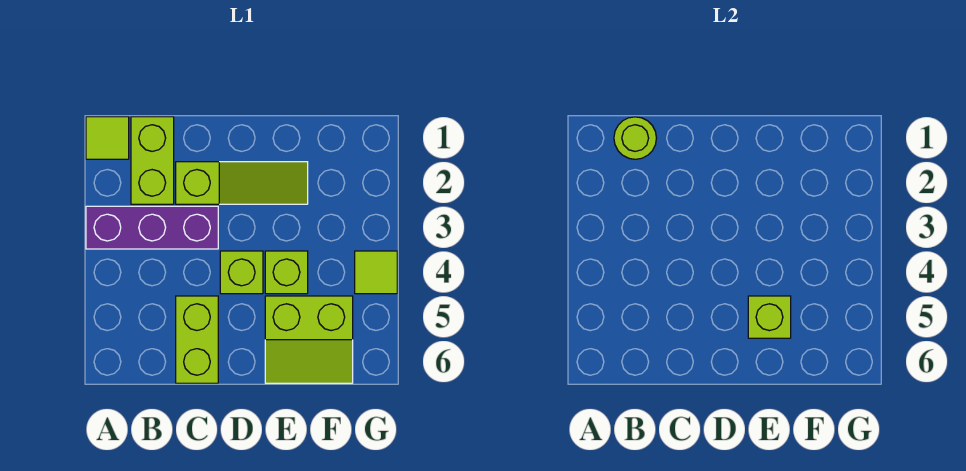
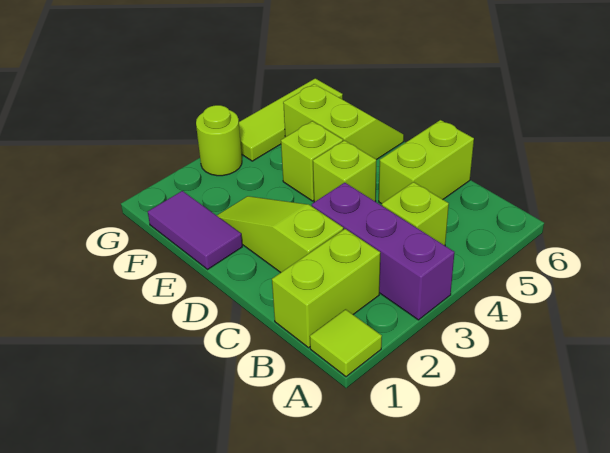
lime round brick B1 level 2 -> lime round brick G3 level 1
none -> purple tile E1:F1 level 1
lime brick E5 level 2 -> lime brick B4 level 1
lime tile G4 level 1 -> lime tile G4:G6 level 1

